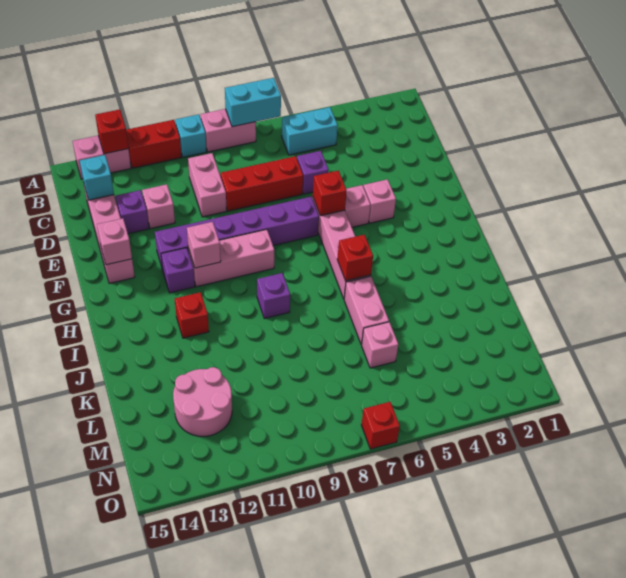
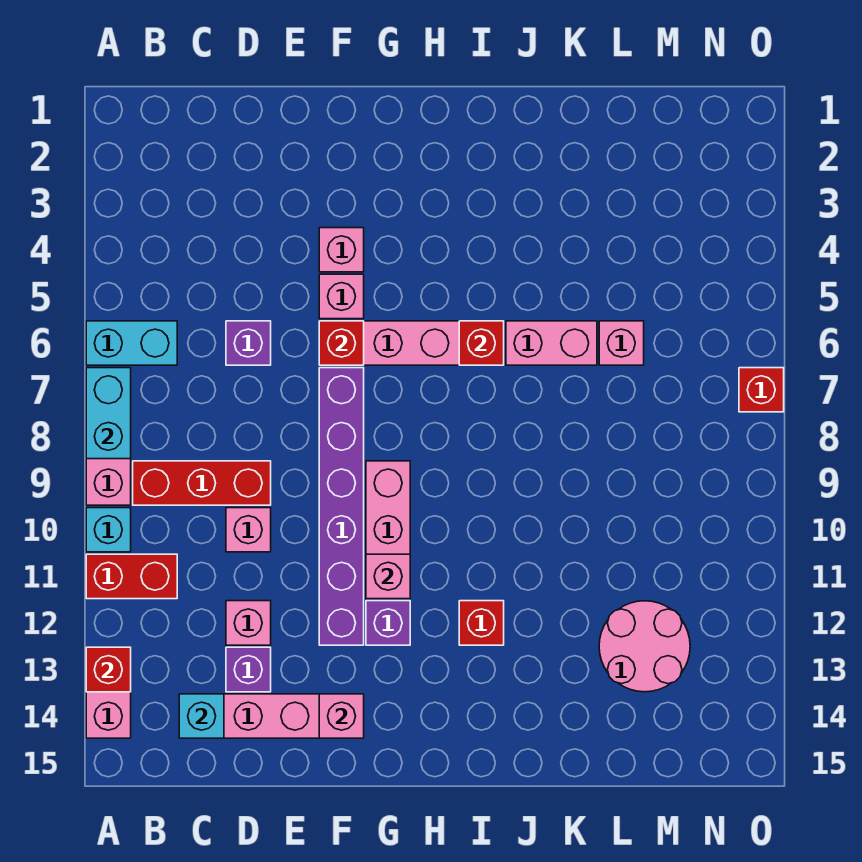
red brick A11:A12 level 1 -> red brick A11:B11 level 1
cyan brick B5:B6 level 1 -> cyan brick A6:B6 level 1
pink brick C10:D10 level 1 -> pink brick D10 level 1
red brick D7:D9 level 1 -> red brick B9:D9 level 1
purple brick I9 level 1 -> none

